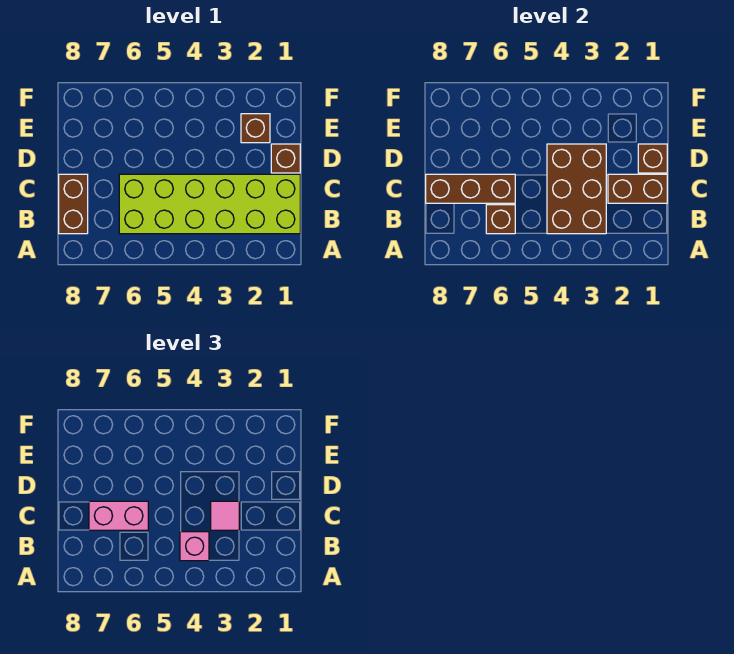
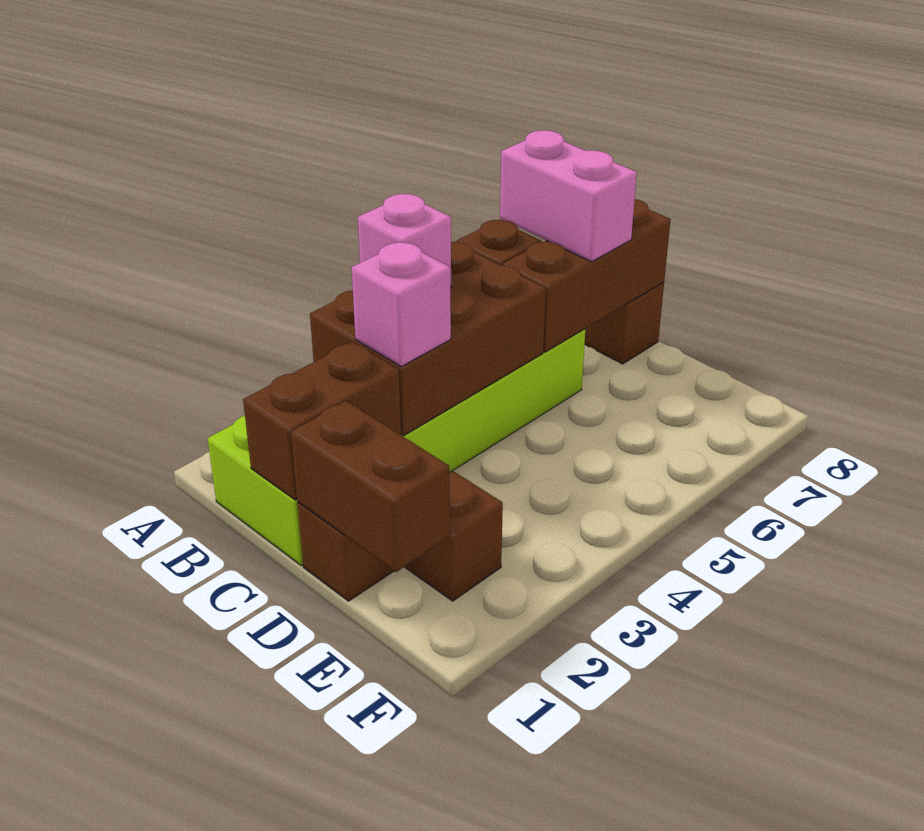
brown brick B3:D4 level 2 -> brown brick B3:C5 level 2
pink tile C3 level 3 -> pink brick C3 level 3
pink brick C6:C7 level 3 -> pink brick B7:C7 level 3
brown brick D1 level 2 -> brown brick D1:E1 level 2

